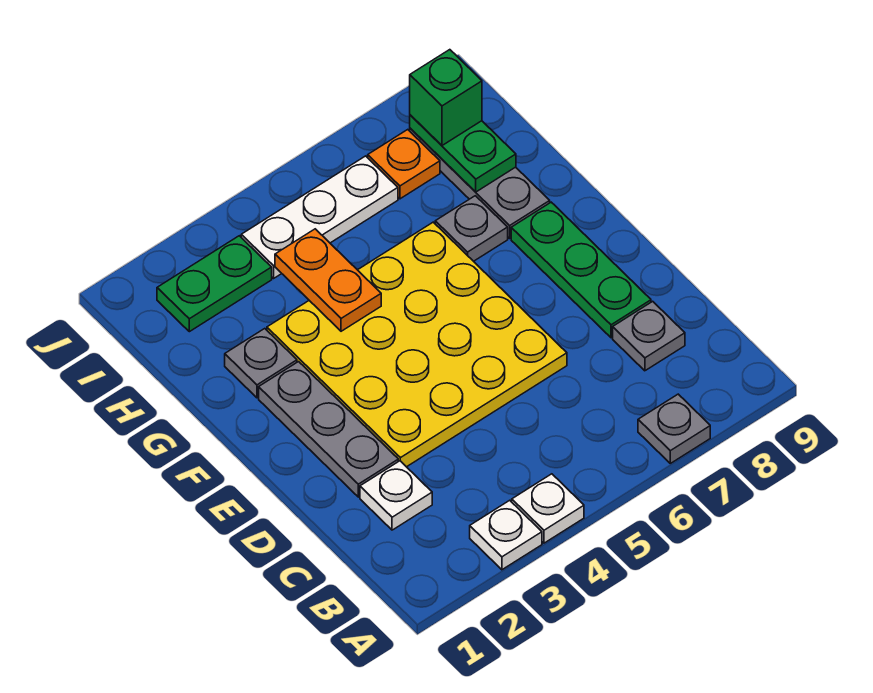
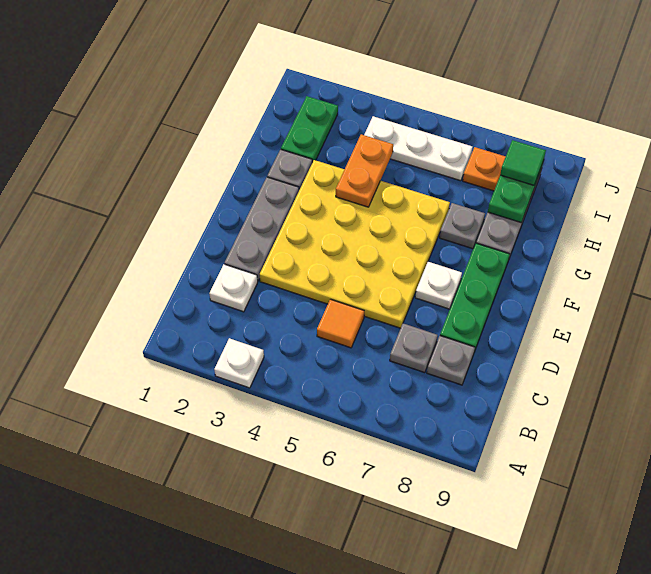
white plate A4 level 1 -> white plate E7 level 1
grey plate A7 level 1 -> grey plate C7 level 1
none -> orange tile C5 level 1
green plate I2:I3 level 1 -> green plate H2:I2 level 1
green brick I8 level 3 -> green tile I8 level 3

